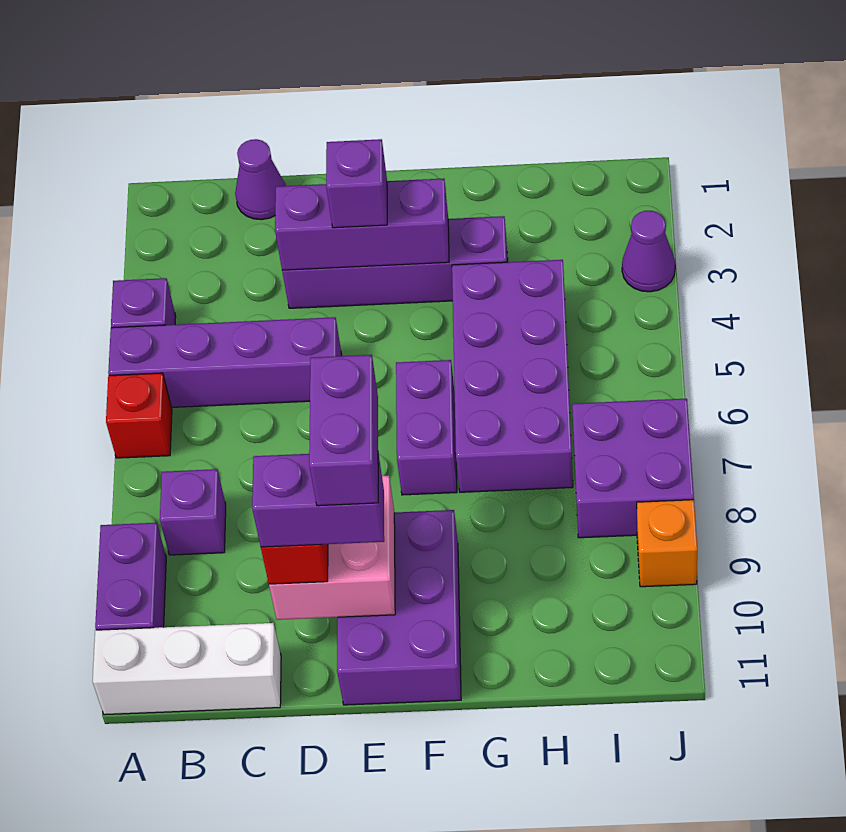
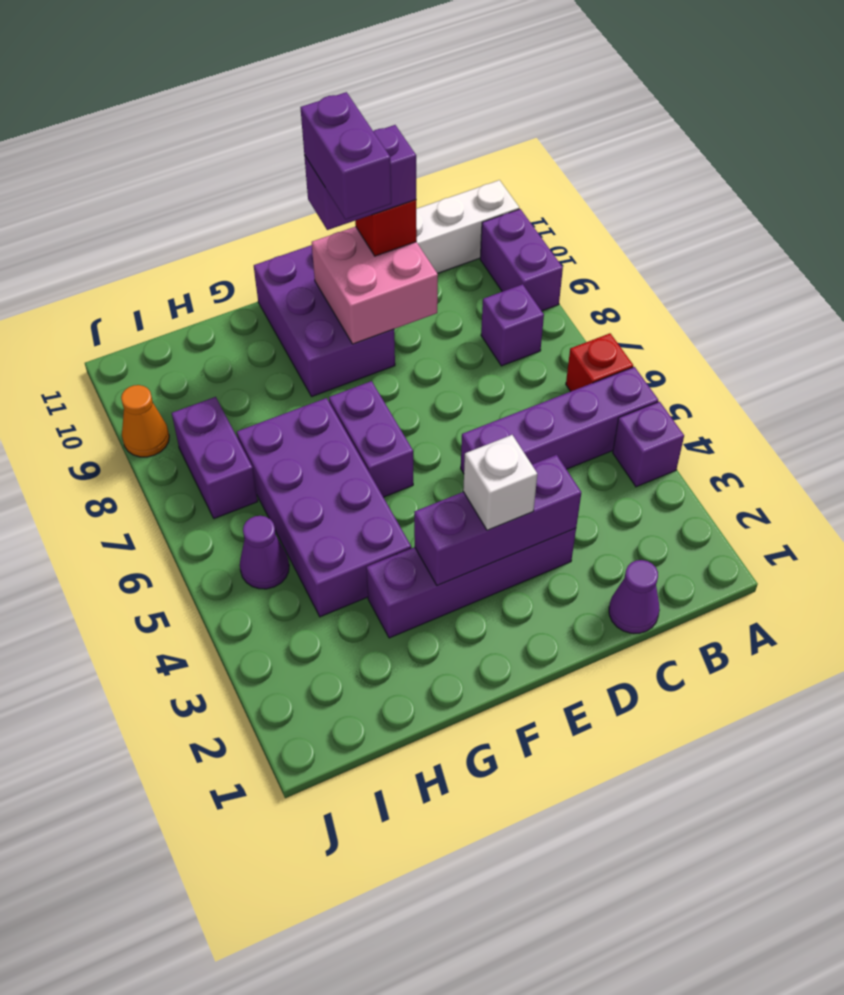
purple brick E3 level 3 -> white brick E3 level 3
purple brick I7:J8 level 1 -> purple brick I7:I8 level 1
purple cone J3 level 1 -> purple cone I5 level 1
orange brick J9 level 1 -> orange cone J9 level 1

